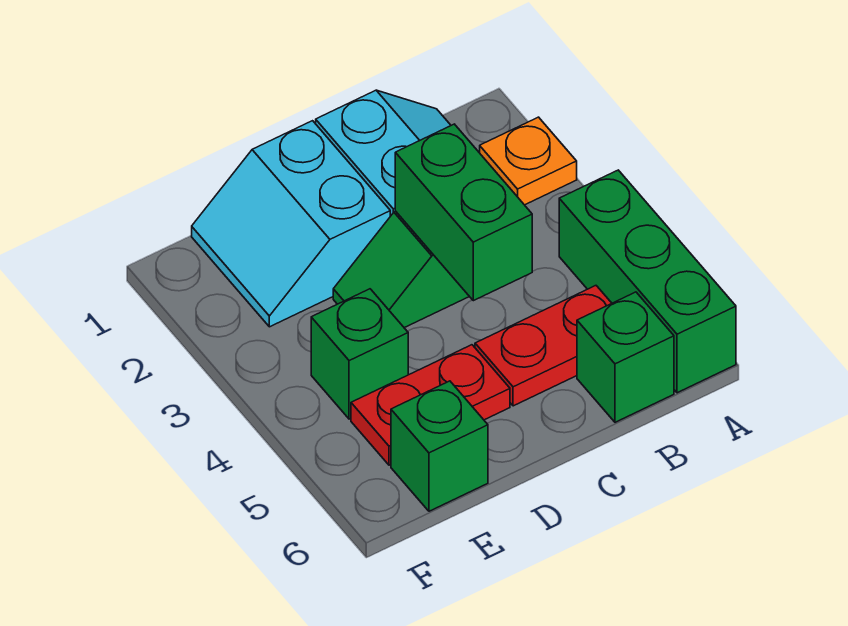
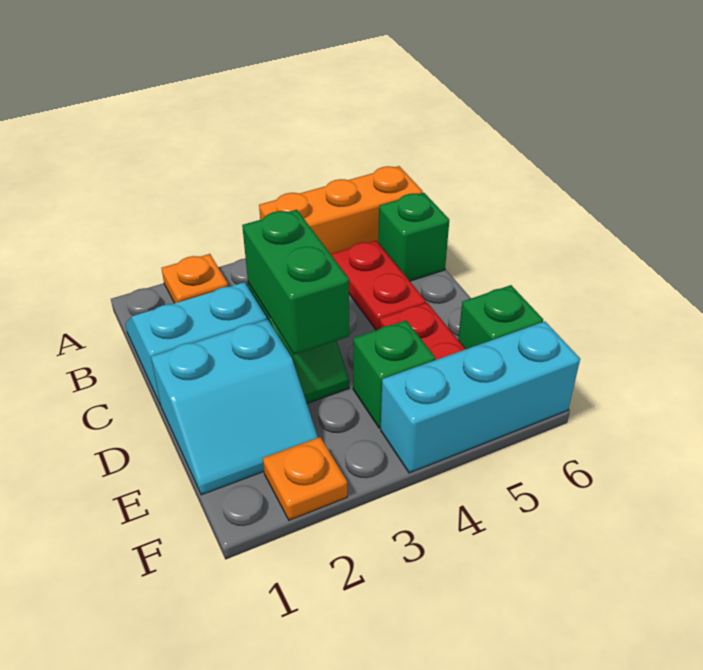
green brick A4:A6 level 1 -> orange brick A4:A6 level 1
green brick C3:C4 level 2 -> green brick C3:D3 level 2
none -> orange plate F2 level 1
none -> cyan brick F4:F6 level 1

